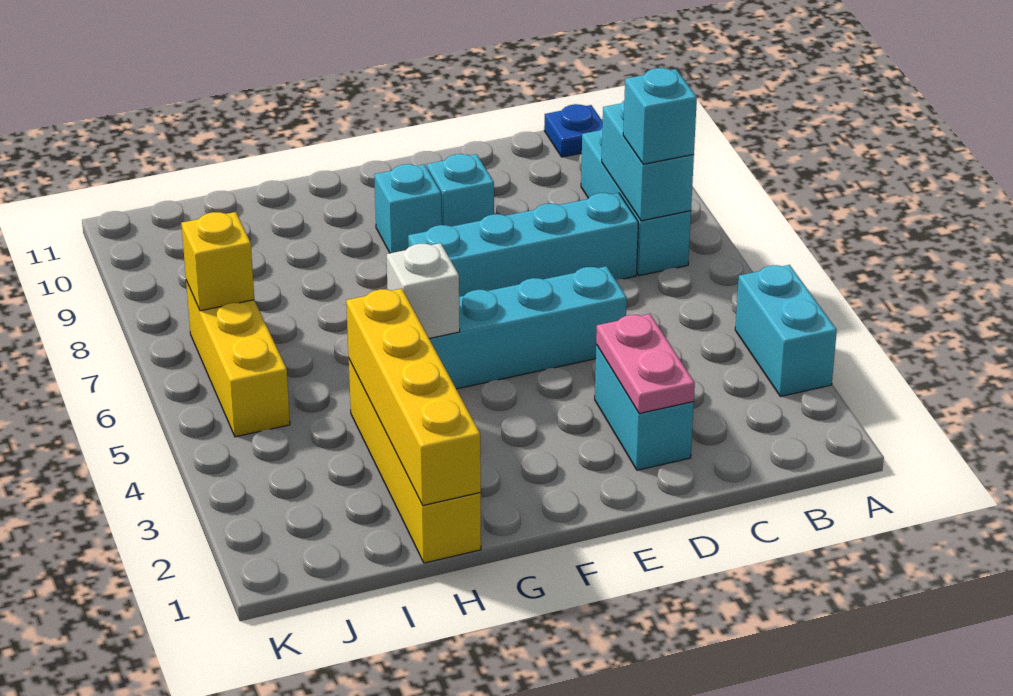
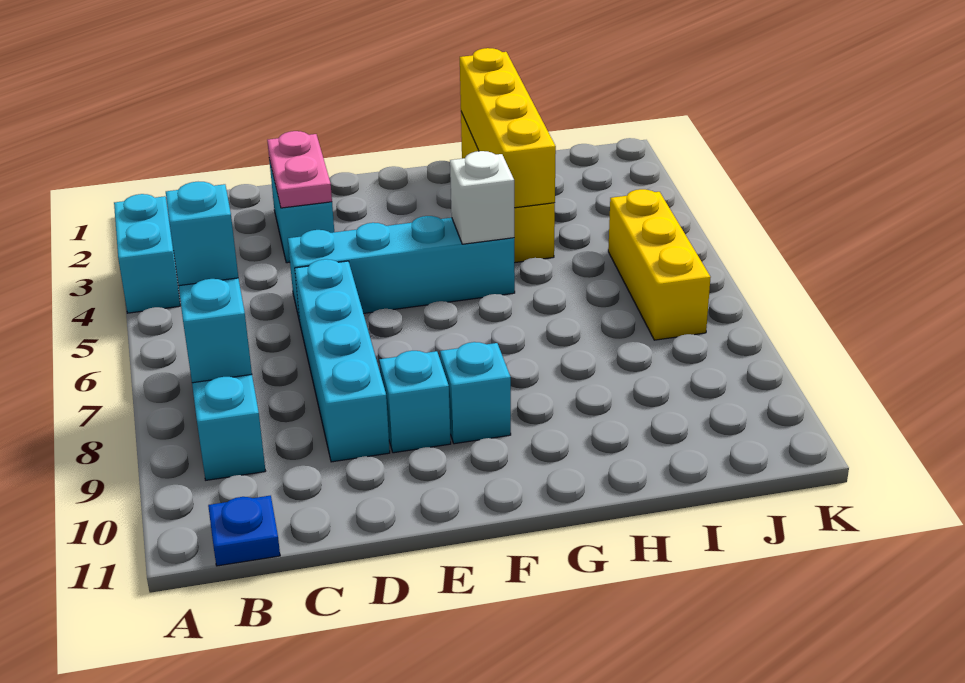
cyan brick C7:F7 level 1 -> cyan brick D6:D9 level 1
yellow brick J7 level 2 -> none

